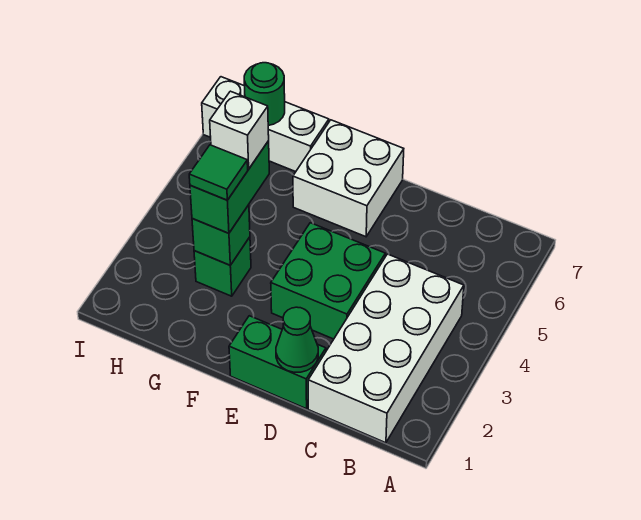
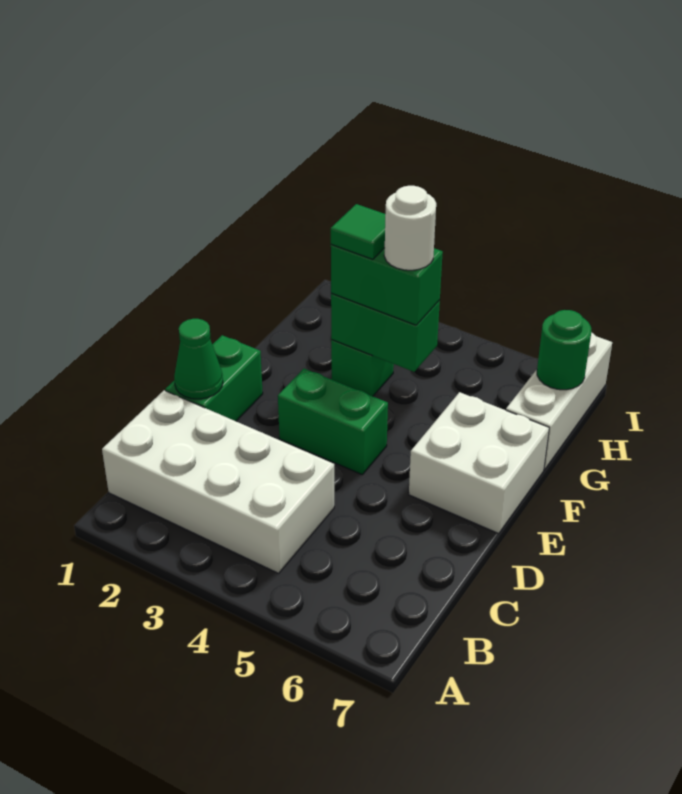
green brick D3:E4 level 1 -> green brick E3:E4 level 1
green brick G3 level 2 -> green brick G3:G4 level 2
white brick G4 level 4 -> white round brick G4 level 4

